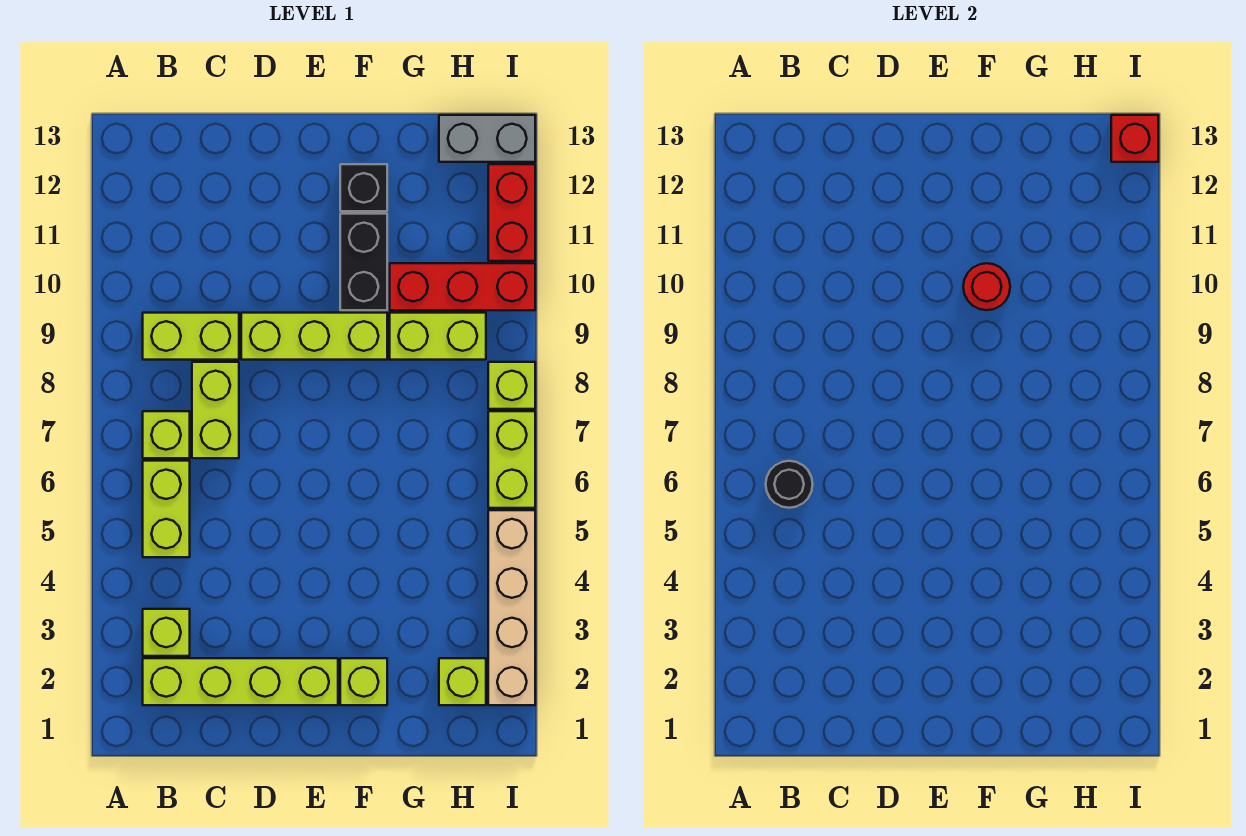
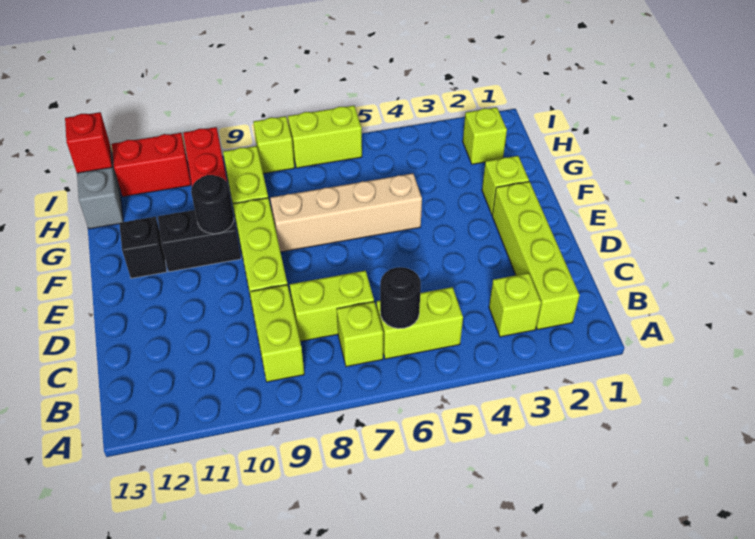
red round brick F10 level 2 -> black round brick F10 level 2
tan brick I2:I5 level 1 -> tan brick F5:F8 level 1

